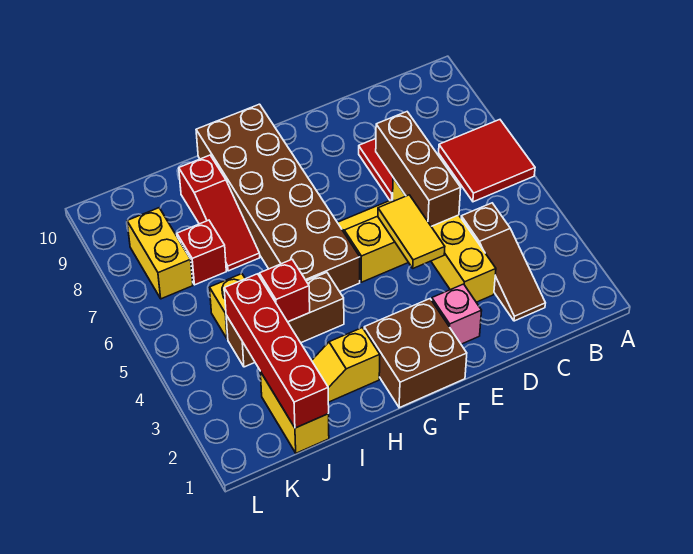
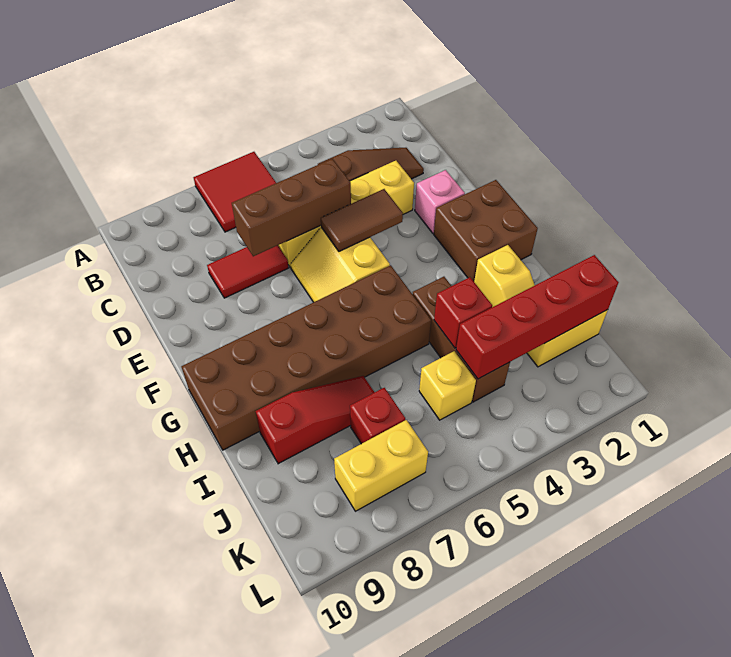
yellow tile E4:E5 level 2 -> brown tile E4:E5 level 2

